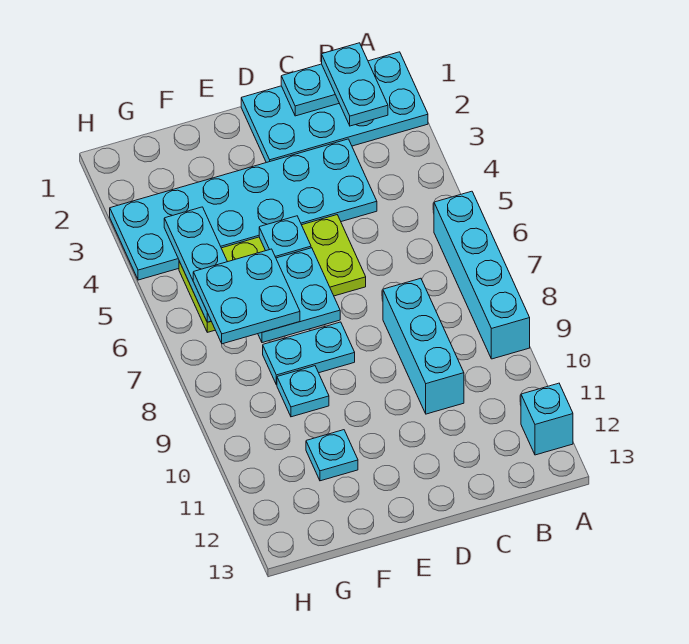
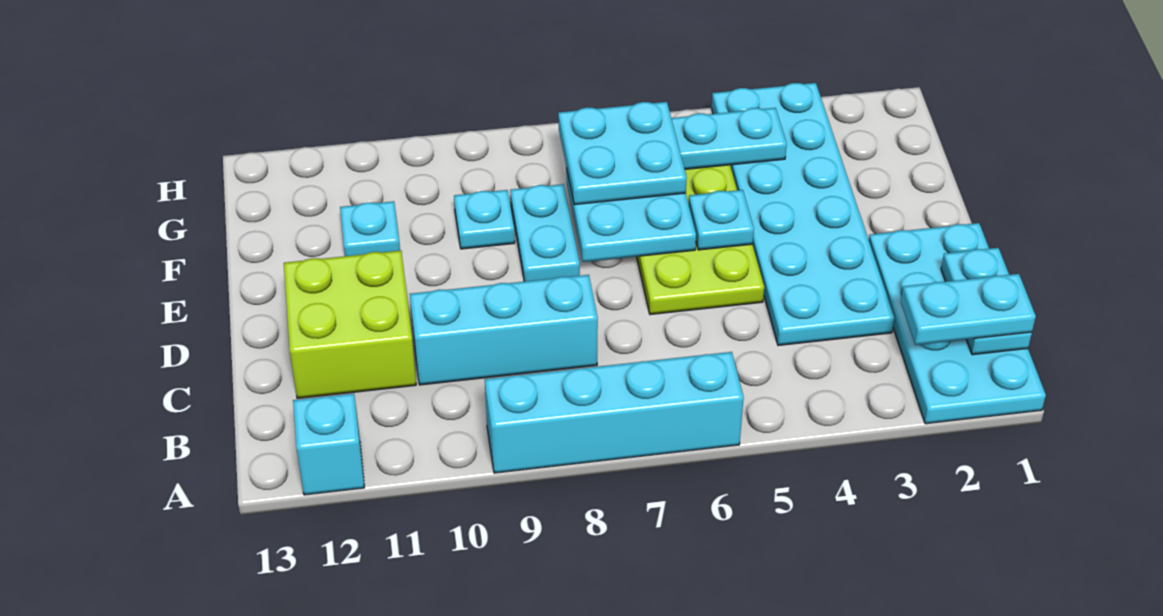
none -> lime brick C11:D12 level 1

